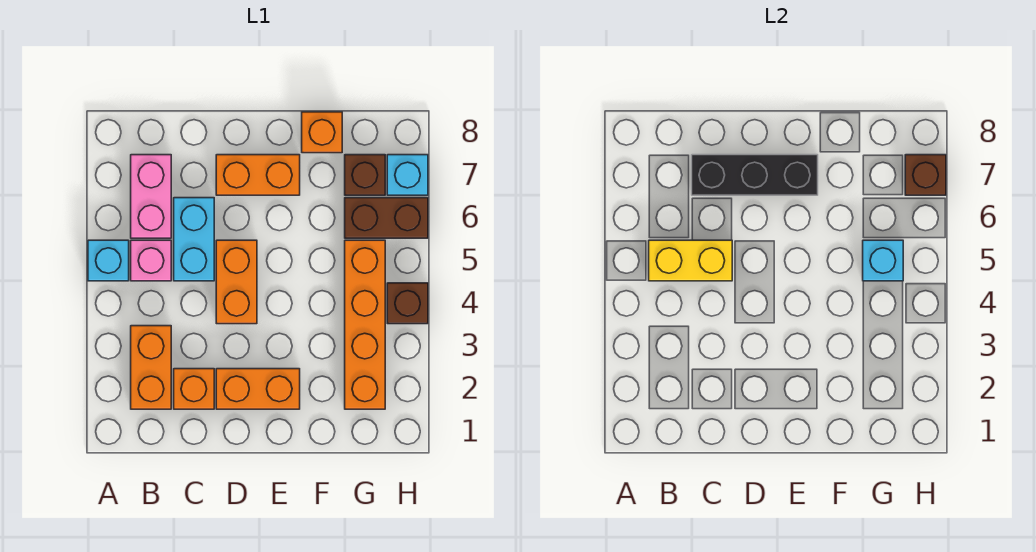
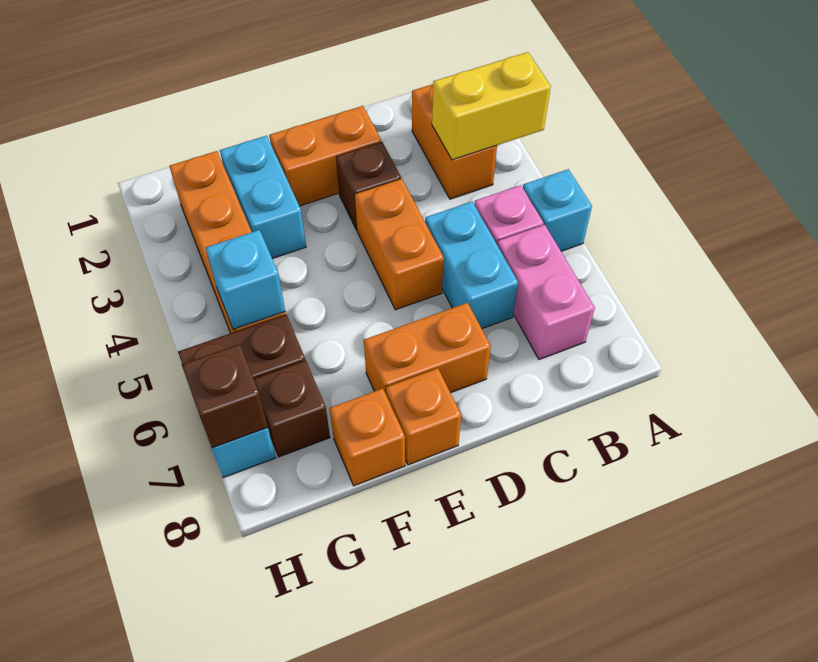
yellow brick B5:C5 level 2 -> yellow brick A3:B3 level 2
orange brick C2 level 1 -> orange brick E8 level 1
black brick C7:E7 level 2 -> none
none -> cyan brick F2:F3 level 1
brown brick H4 level 1 -> brown brick D3 level 1

